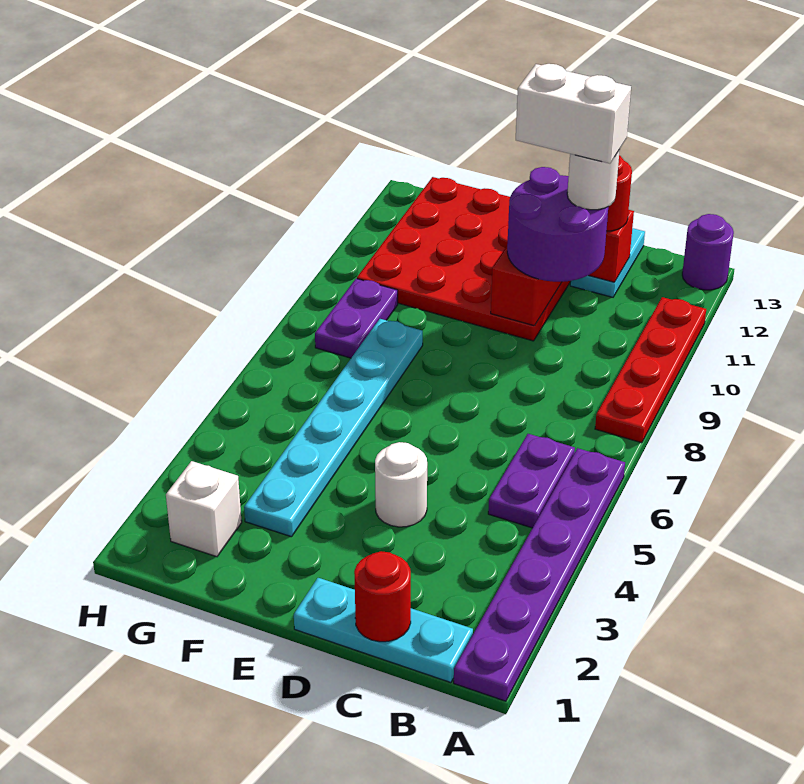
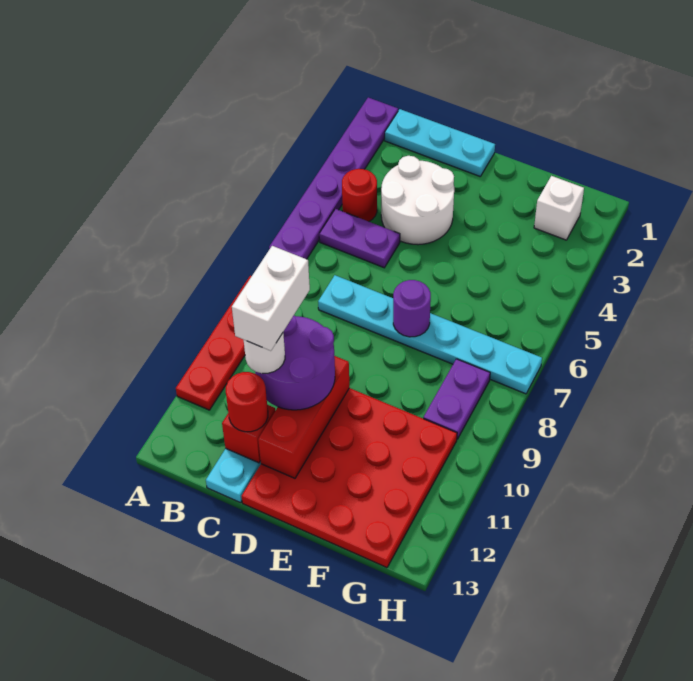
purple round brick A13 level 1 -> purple round brick E7 level 2
purple plate B5:B6 level 1 -> purple plate B5:C5 level 1
red round brick C1 level 2 -> red round brick B4 level 1
white brick C11:D11 level 5 -> white brick C10:C11 level 5
white round brick D4 level 1 -> white round brick C3:D4 level 1
cyan plate F3:F8 level 1 -> cyan plate C7:H7 level 1

